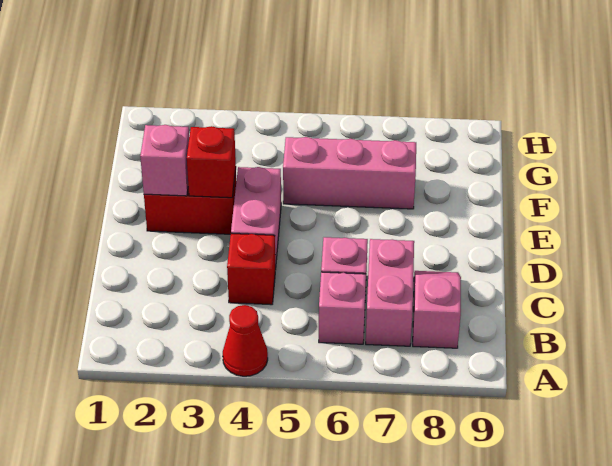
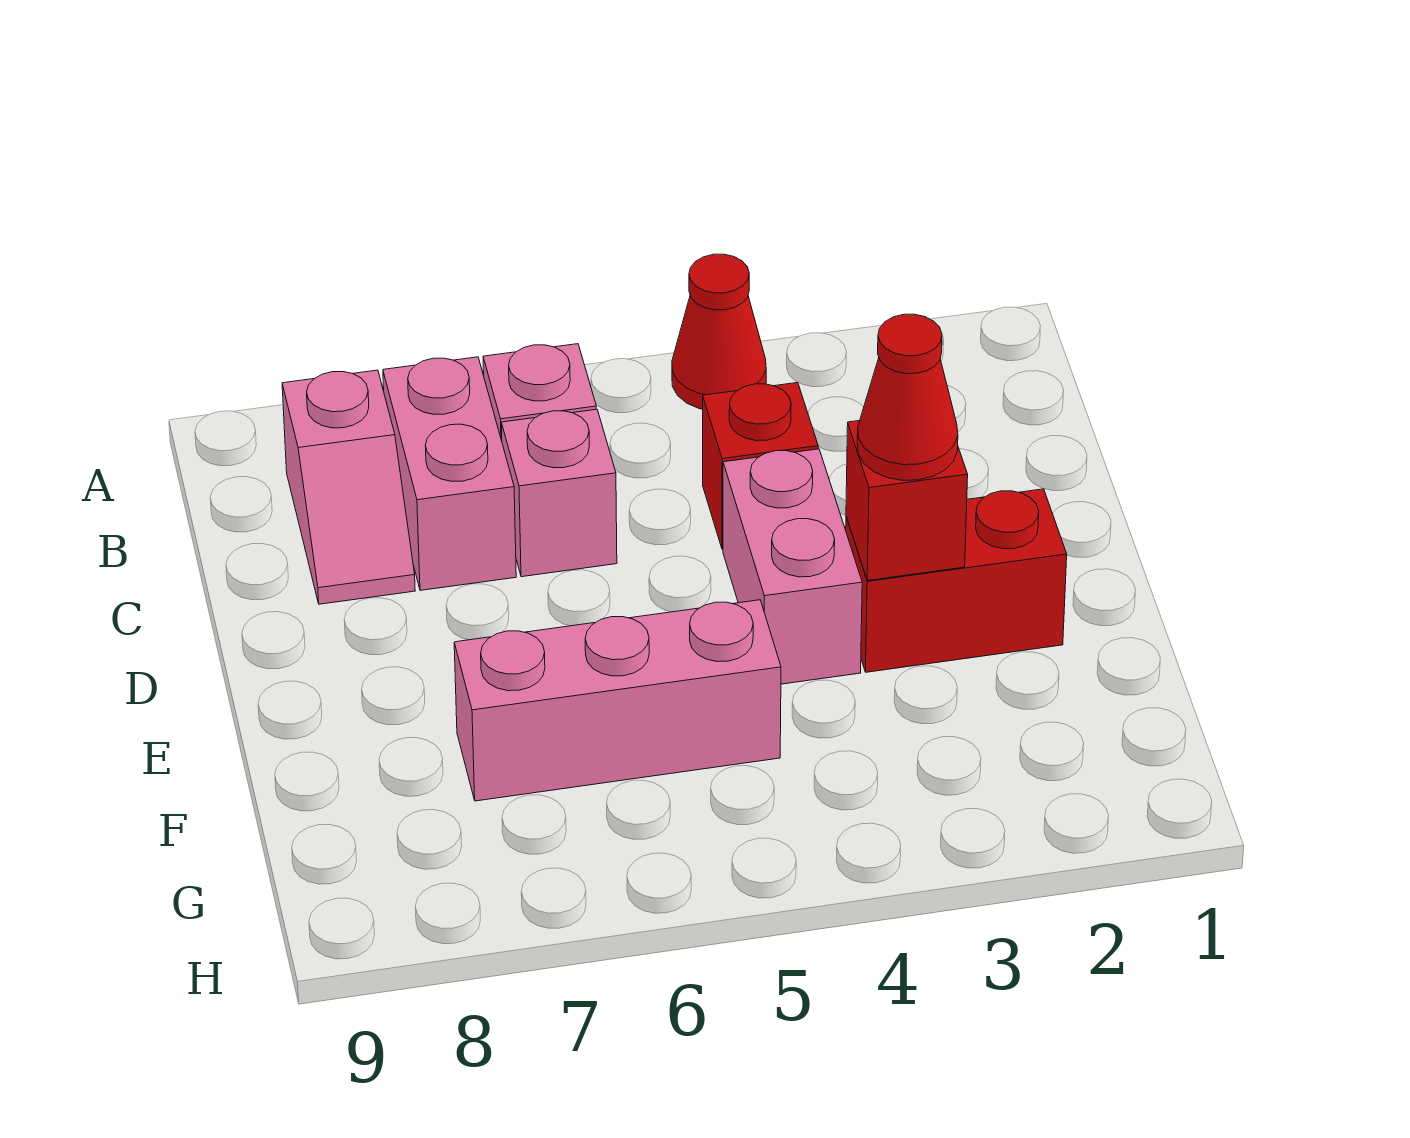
pink brick E2 level 2 -> none
none -> red cone E3 level 3

